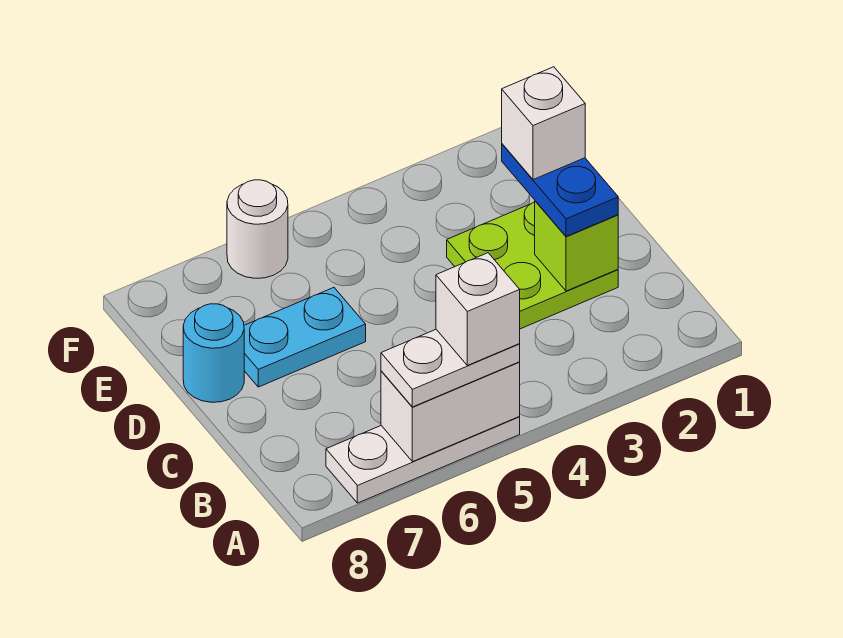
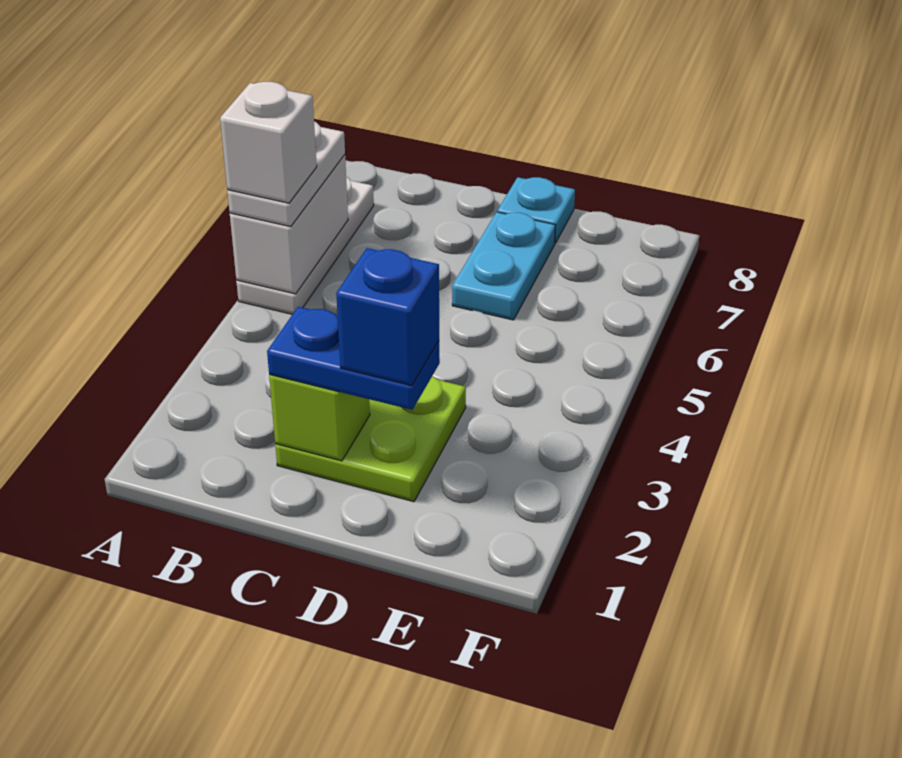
white brick D2 level 4 -> blue brick D2 level 4
cyan round brick D8 level 1 -> cyan plate D8 level 1
white round brick F6 level 1 -> none

